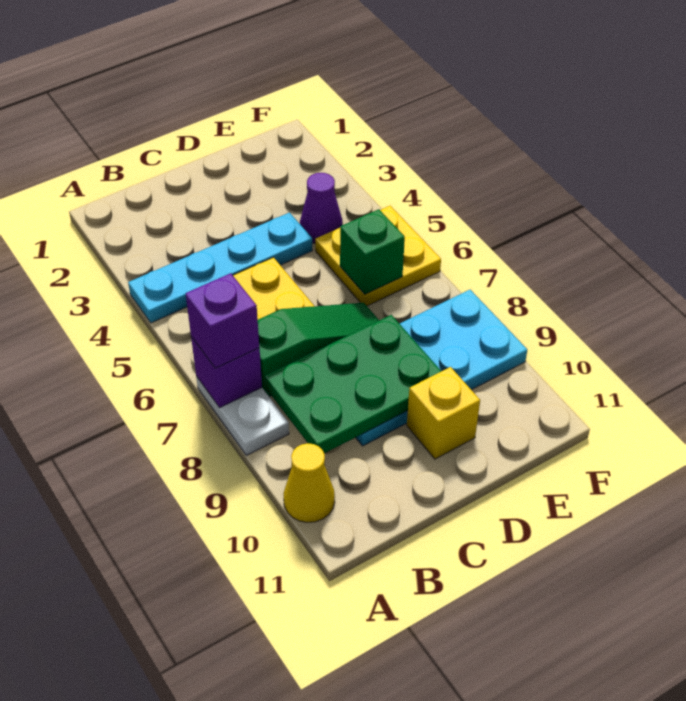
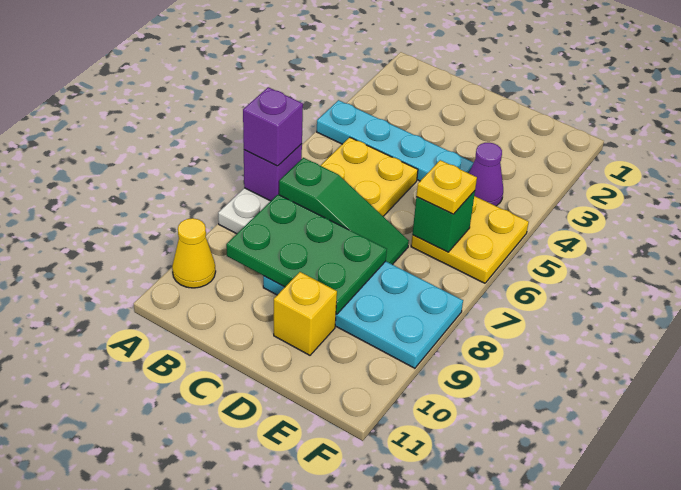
none -> yellow plate E6 level 3

